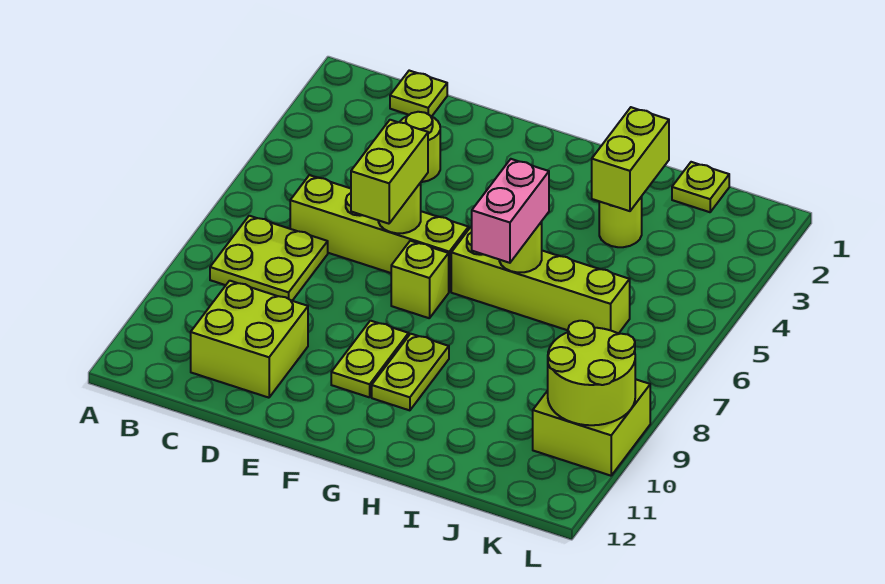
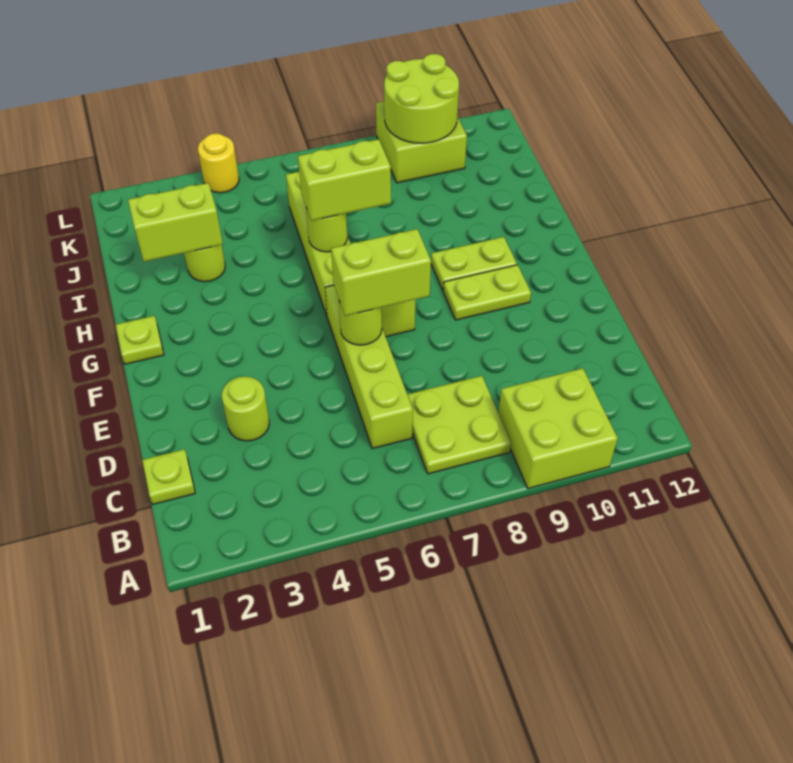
lime brick C10:D11 level 1 -> lime brick A9:B10 level 1
pink brick H6:H7 level 3 -> lime brick H6:H7 level 3
lime plate J1 level 1 -> lime plate G1 level 1
none -> yellow round brick L4 level 1

